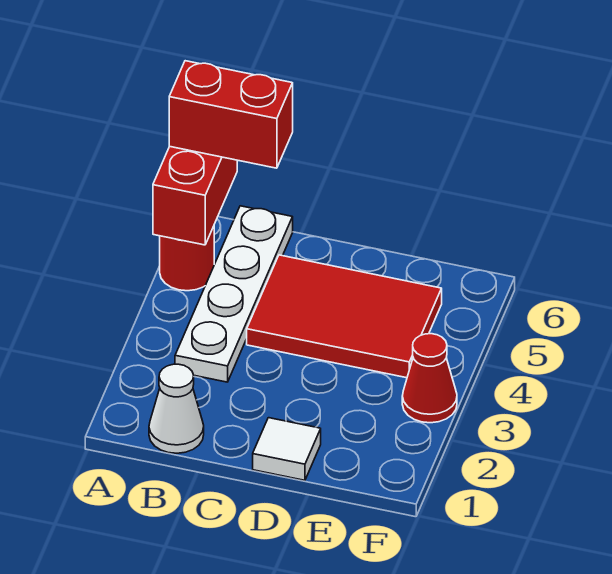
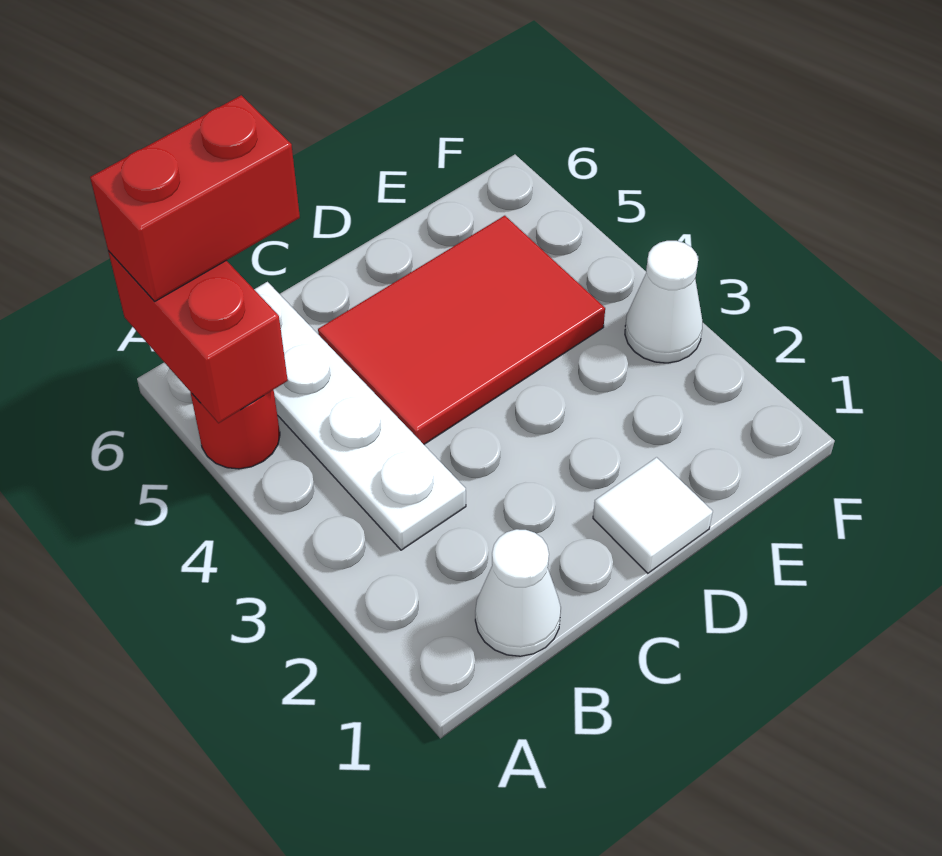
red cone F3 level 1 -> white cone F3 level 1

